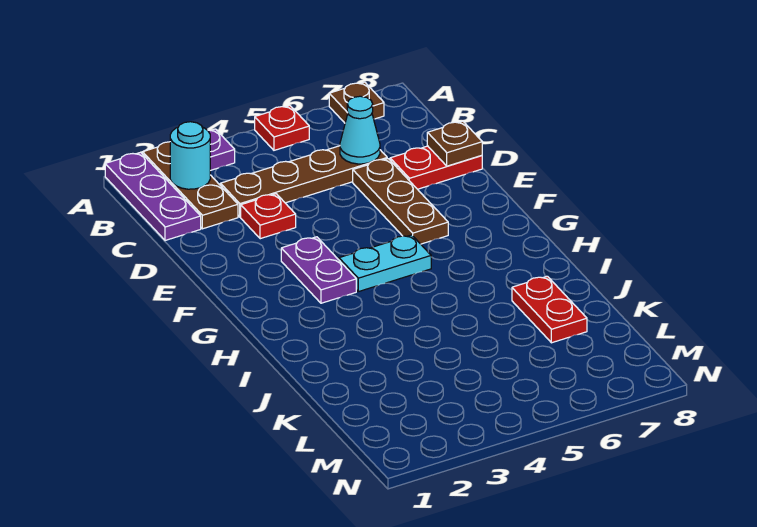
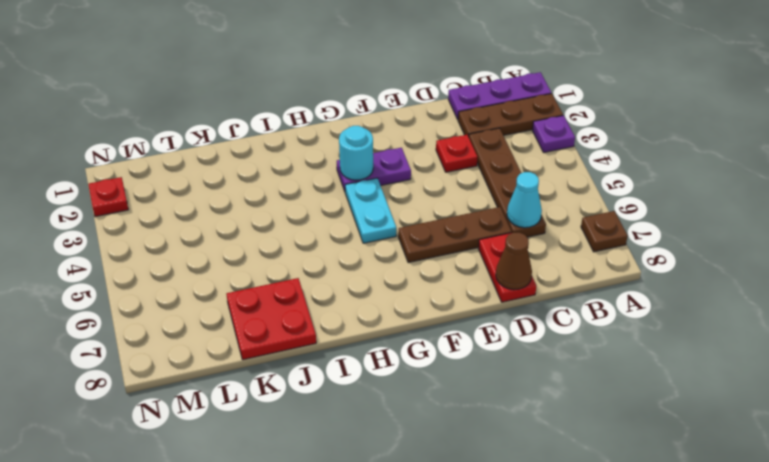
red plate A5 level 1 -> red plate N2 level 1
cyan round brick B2 level 2 -> cyan round brick G3 level 2
brown plate D8 level 2 -> brown cone D8 level 2
red plate J7:K7 level 1 -> red plate J7:K8 level 1

